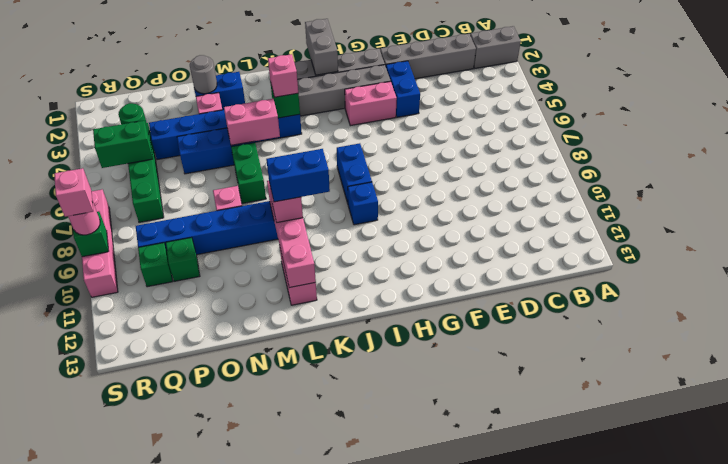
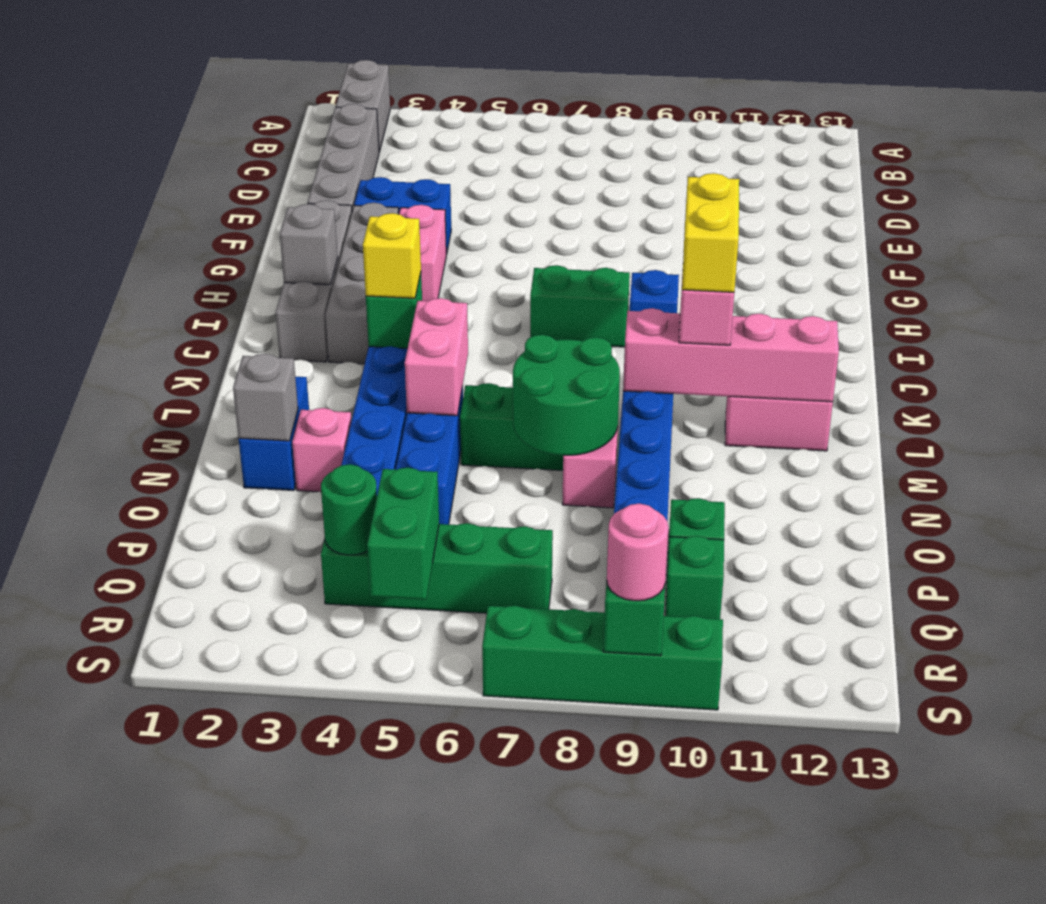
grey brick I1:I2 level 2 -> grey brick I2 level 2
blue brick I7:I8 level 1 -> green brick I7:I8 level 1
pink brick K4 level 3 -> yellow brick K4 level 3
blue brick K10:L10 level 4 -> yellow brick K10:L10 level 4
none -> green round brick M7:N8 level 2
grey round brick N2 level 2 -> grey brick N2 level 2
pink brick S7:S10 level 1 -> green brick S7:S10 level 1
pink brick S9 level 4 -> none

